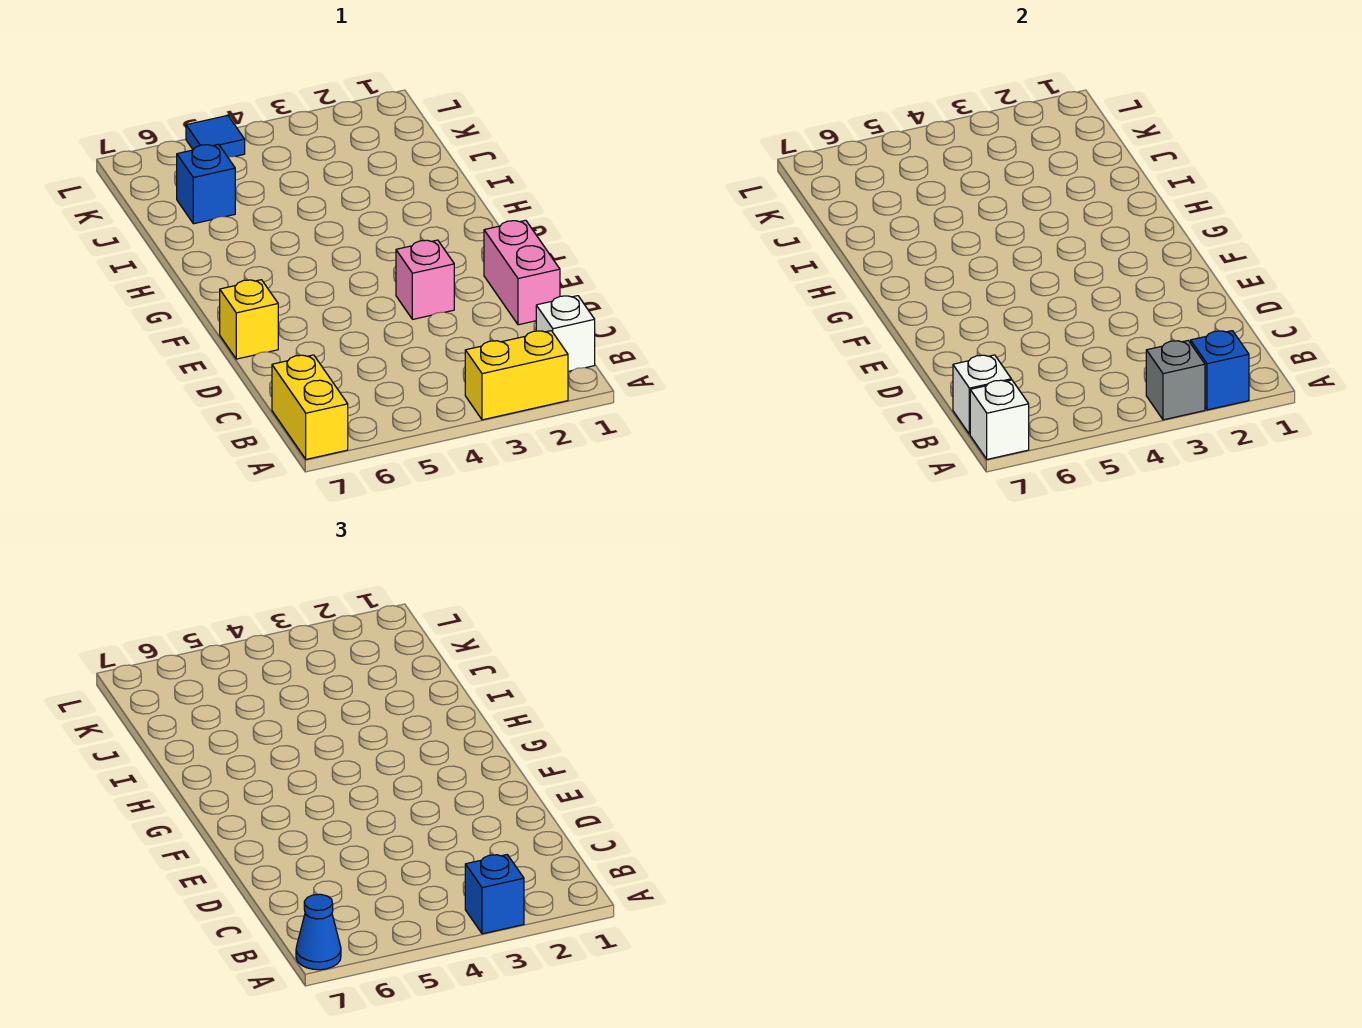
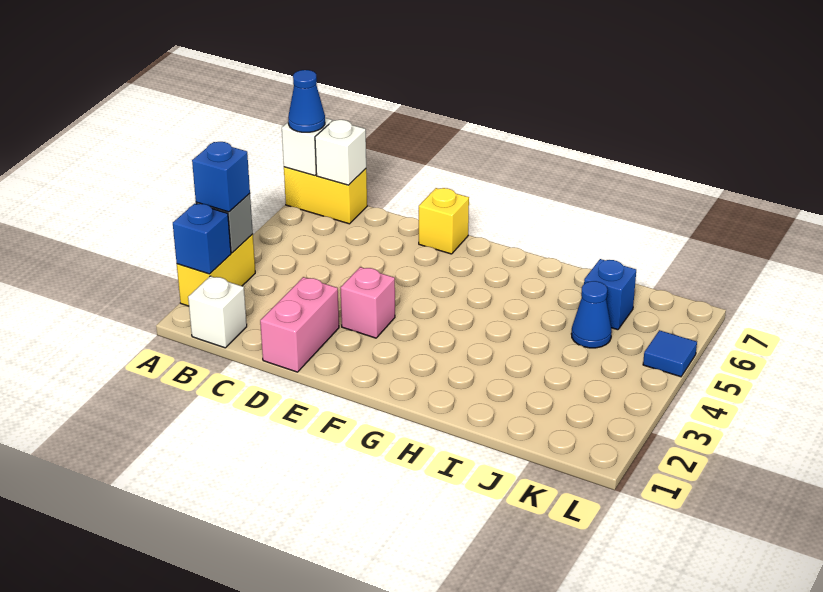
pink brick D1:E1 level 1 -> pink brick D1:D2 level 1
none -> blue cone J5 level 1

